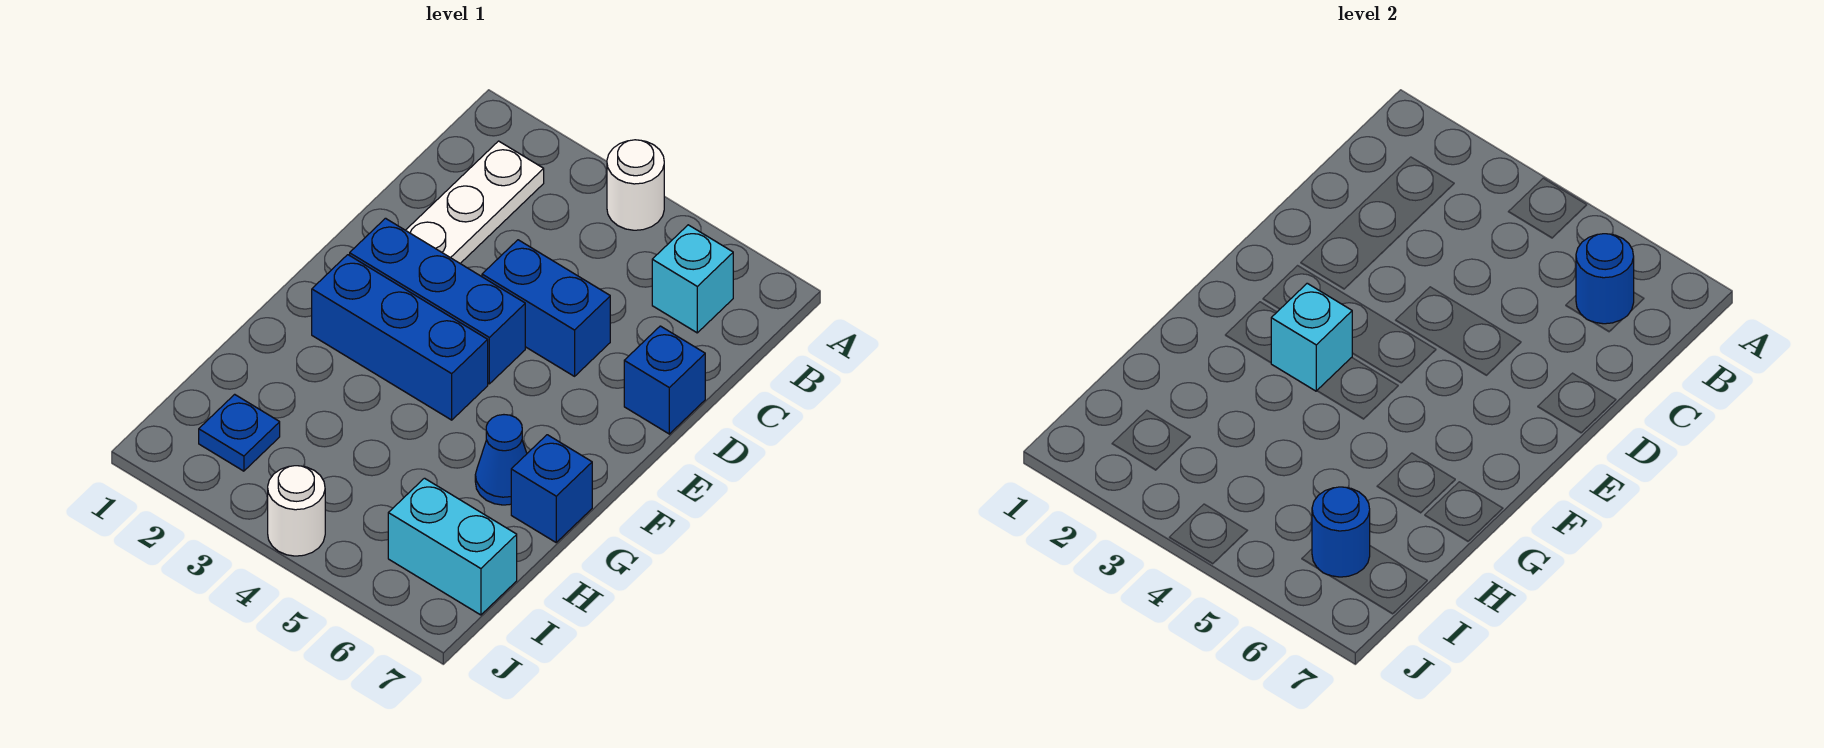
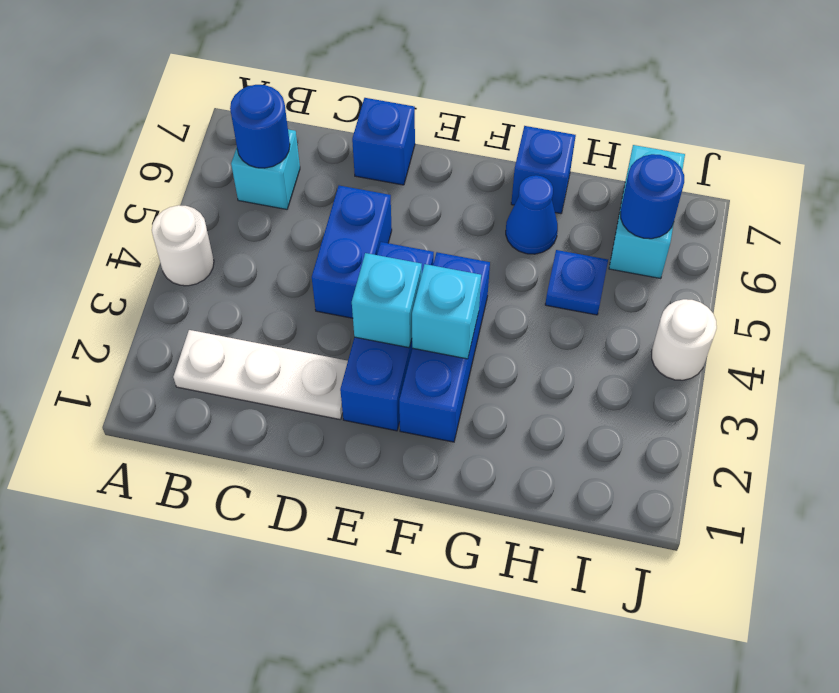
none -> cyan brick E3 level 2
blue plate I2 level 1 -> blue plate H5 level 1

